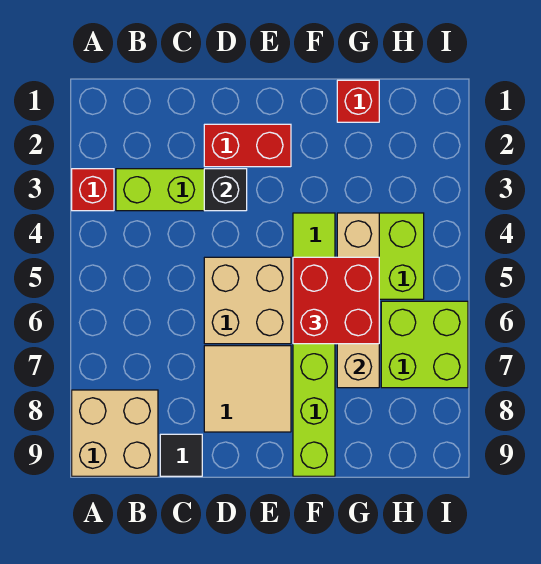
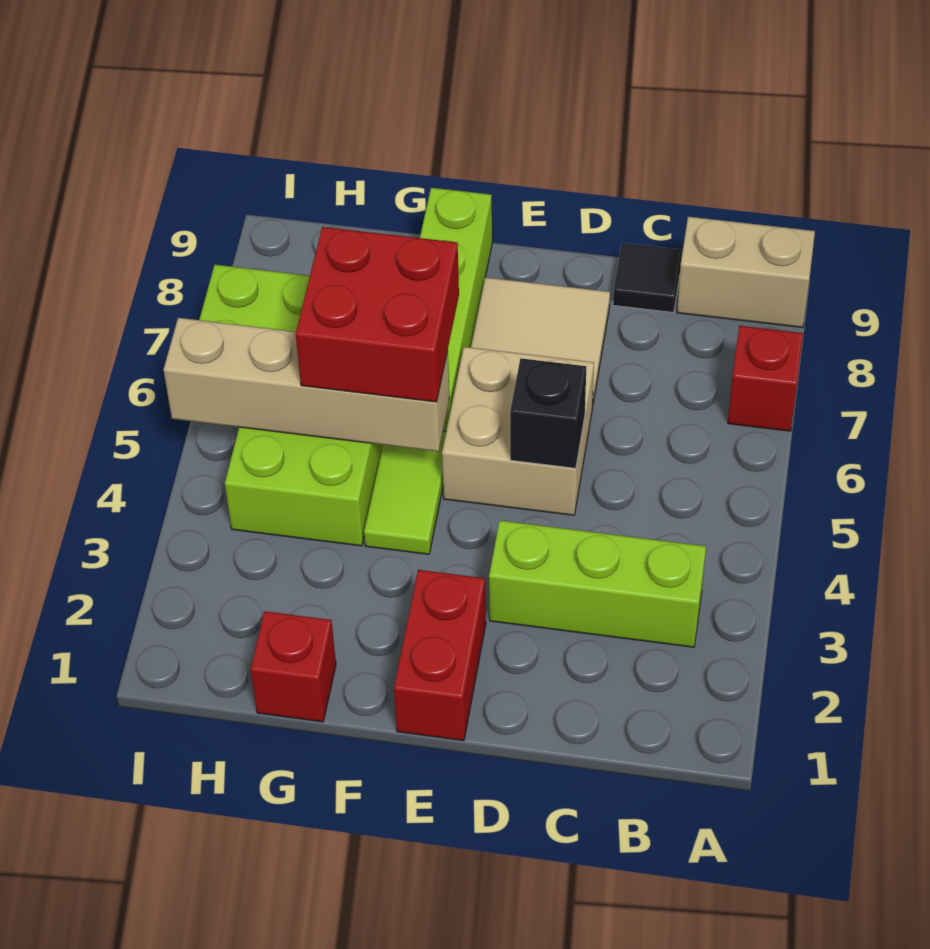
red brick A3 level 1 -> red brick A7 level 1
tan brick A8:B9 level 1 -> tan brick A9:B9 level 1
red brick D2:E2 level 1 -> red brick E1:E2 level 1
black brick D3 level 2 -> black brick D5 level 2
tan brick G4:G7 level 2 -> tan brick F5:I5 level 2

